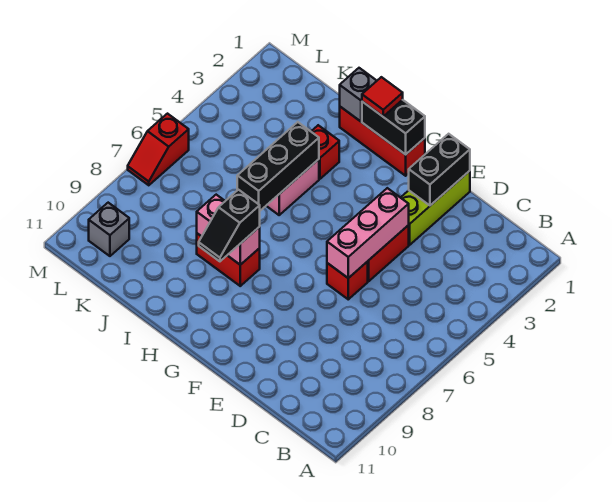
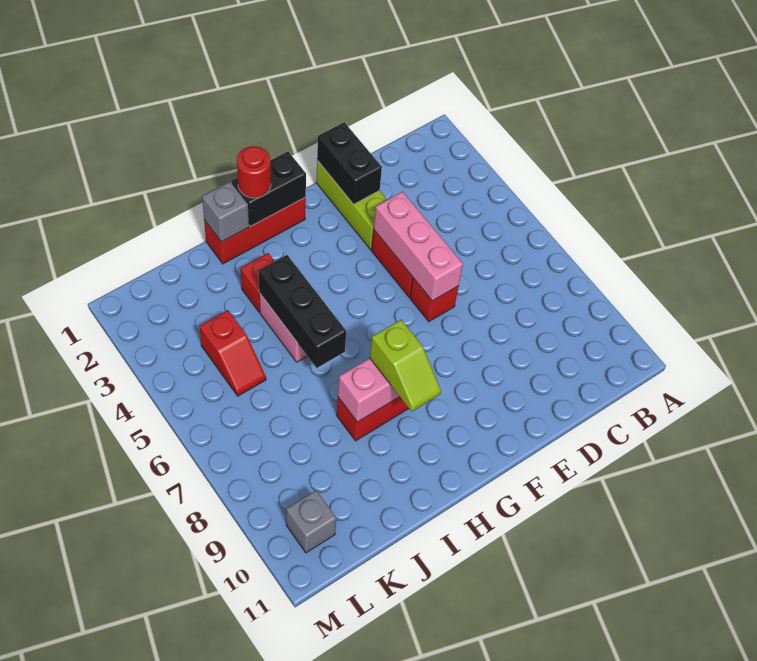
red tile H1 level 3 -> red round brick H1 level 3
black slope H8:H9 level 3 top 8 -> lime slope H8:H9 level 3 top 8
red slope M6:M7 level 1 top 6 -> red slope K4:K5 level 1 top 4

